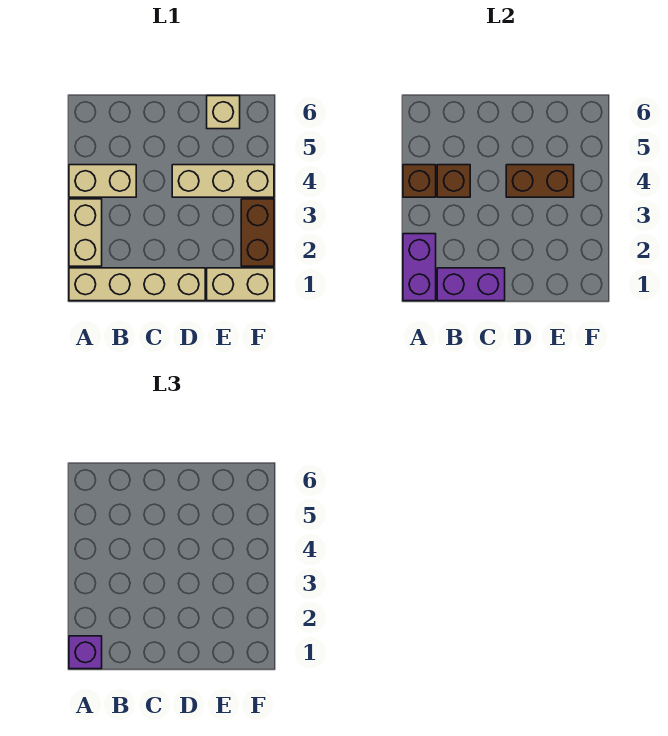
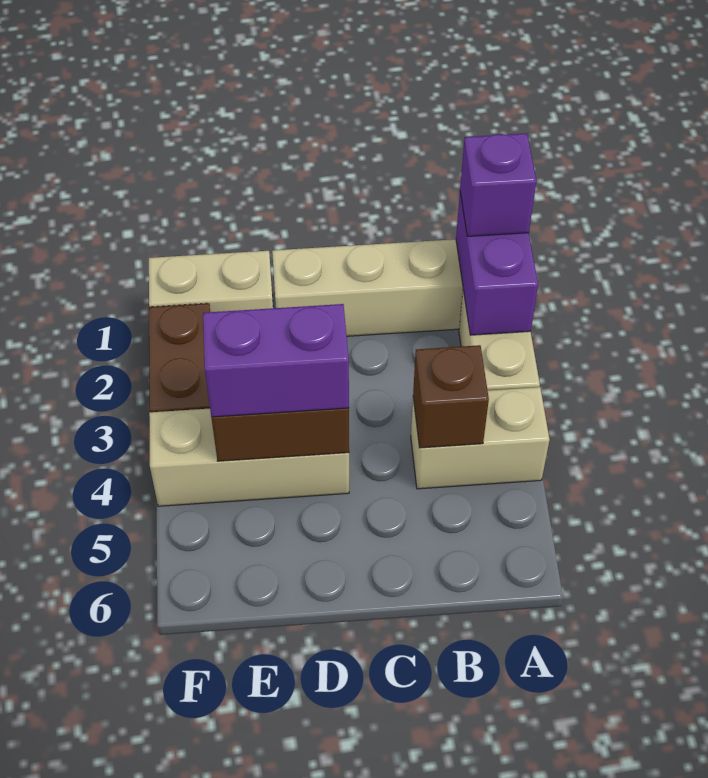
brown brick A4 level 2 -> none
purple brick B1:C1 level 2 -> purple brick D4:E4 level 3
tan brick E6 level 1 -> none

